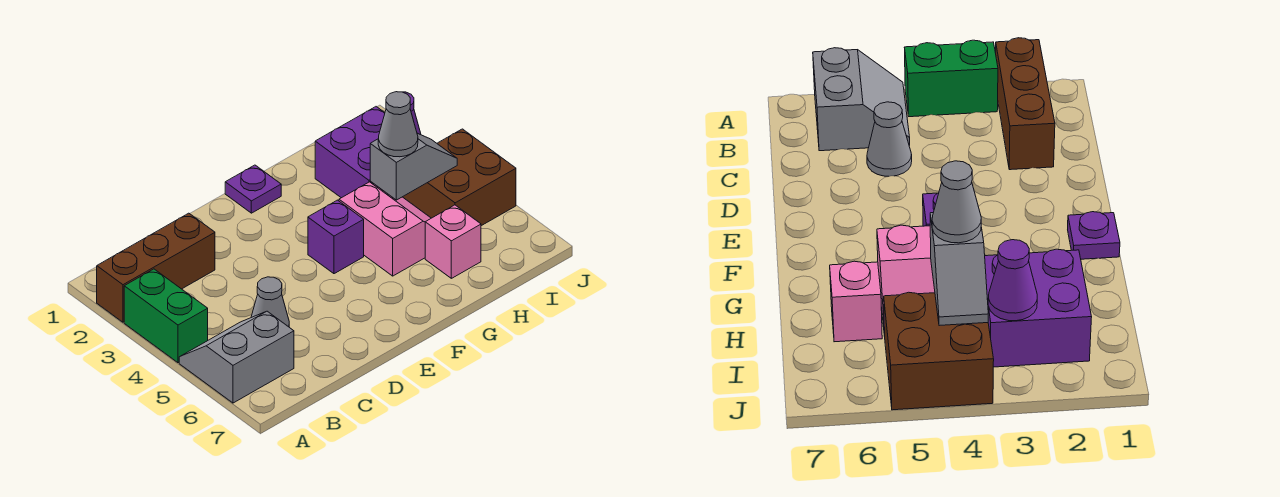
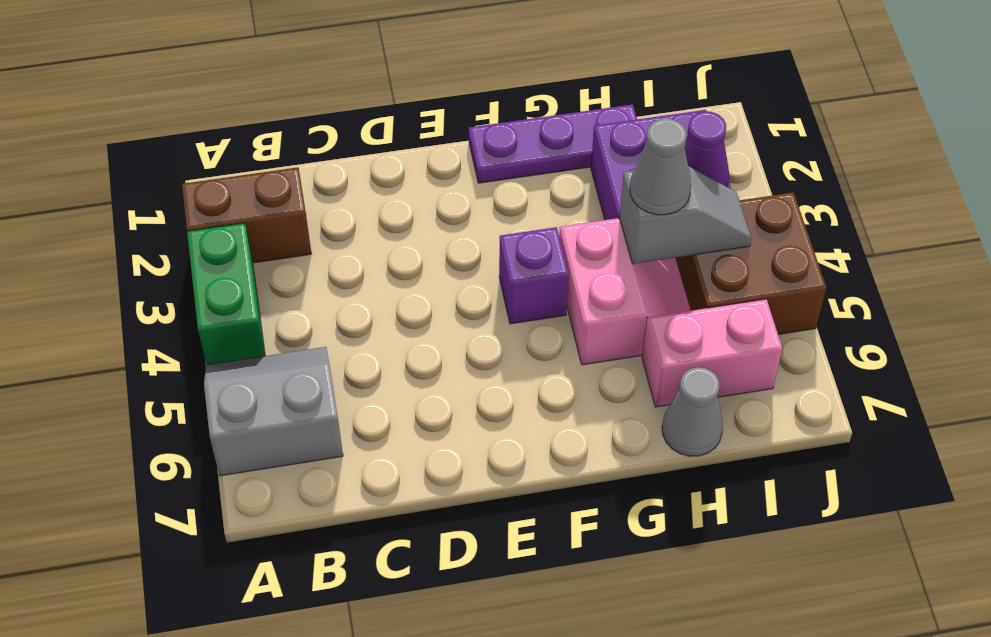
brown brick A2:C2 level 1 -> brown brick A2:B2 level 1
grey cone C5 level 1 -> grey cone H7 level 1
purple plate F1 level 1 -> purple plate F1:H1 level 1
pink brick H6 level 1 -> pink brick H6:I6 level 1

